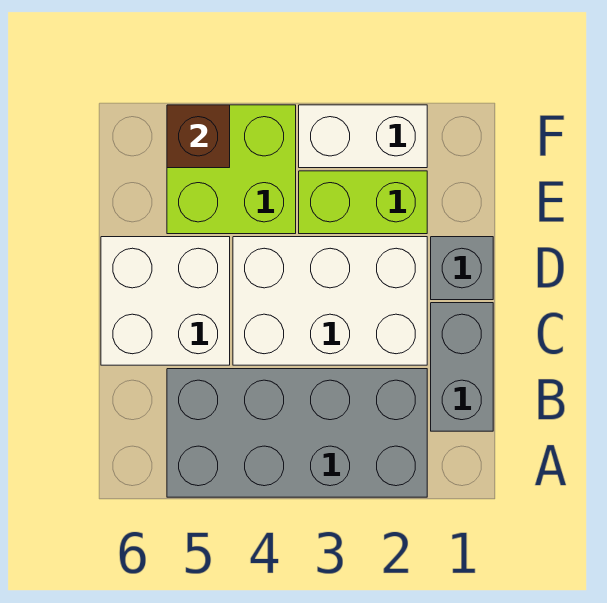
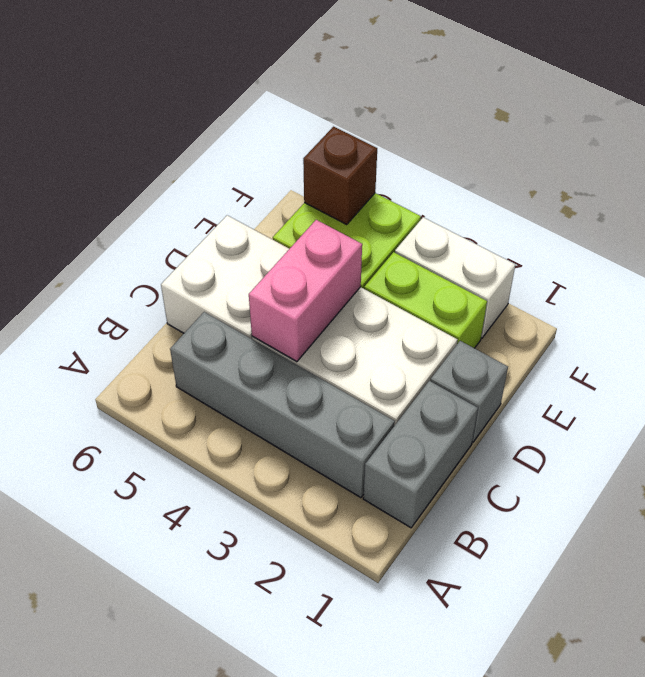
grey brick A2:B5 level 1 -> grey brick B2:B5 level 1
none -> pink brick C4:D4 level 2

